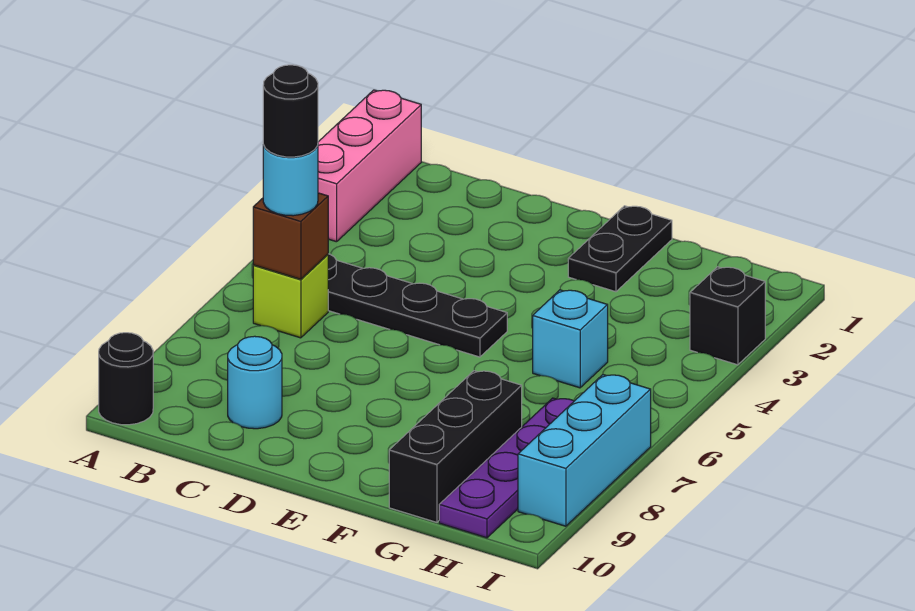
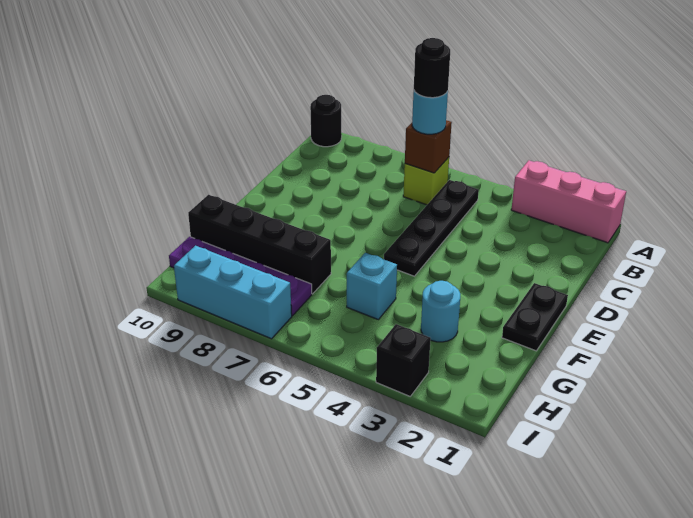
cyan round brick C9 level 1 -> cyan round brick G3 level 1
black plate F1:F2 level 1 -> black plate E1:F1 level 1
black brick G8:G10 level 1 -> black brick G7:G10 level 1

